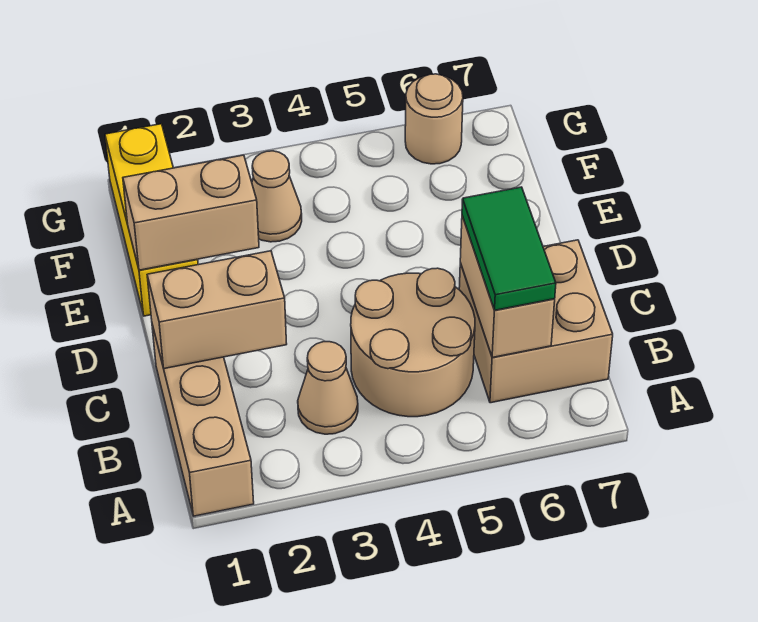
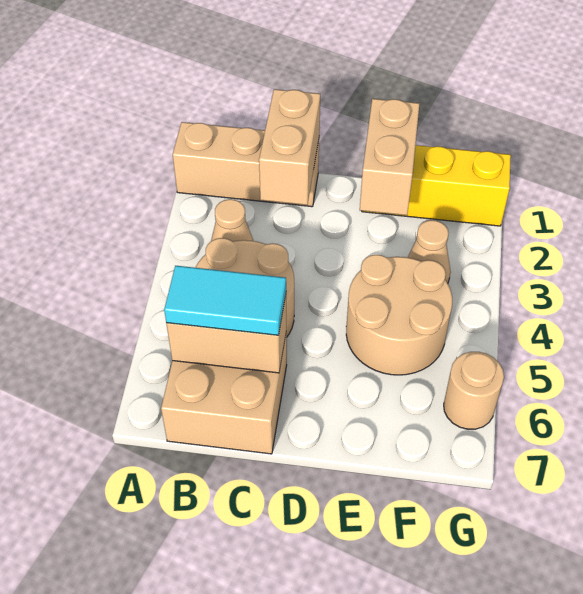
green tile B6:C6 level 3 -> cyan tile B6:C6 level 3
none -> tan round brick E4:F5 level 1

